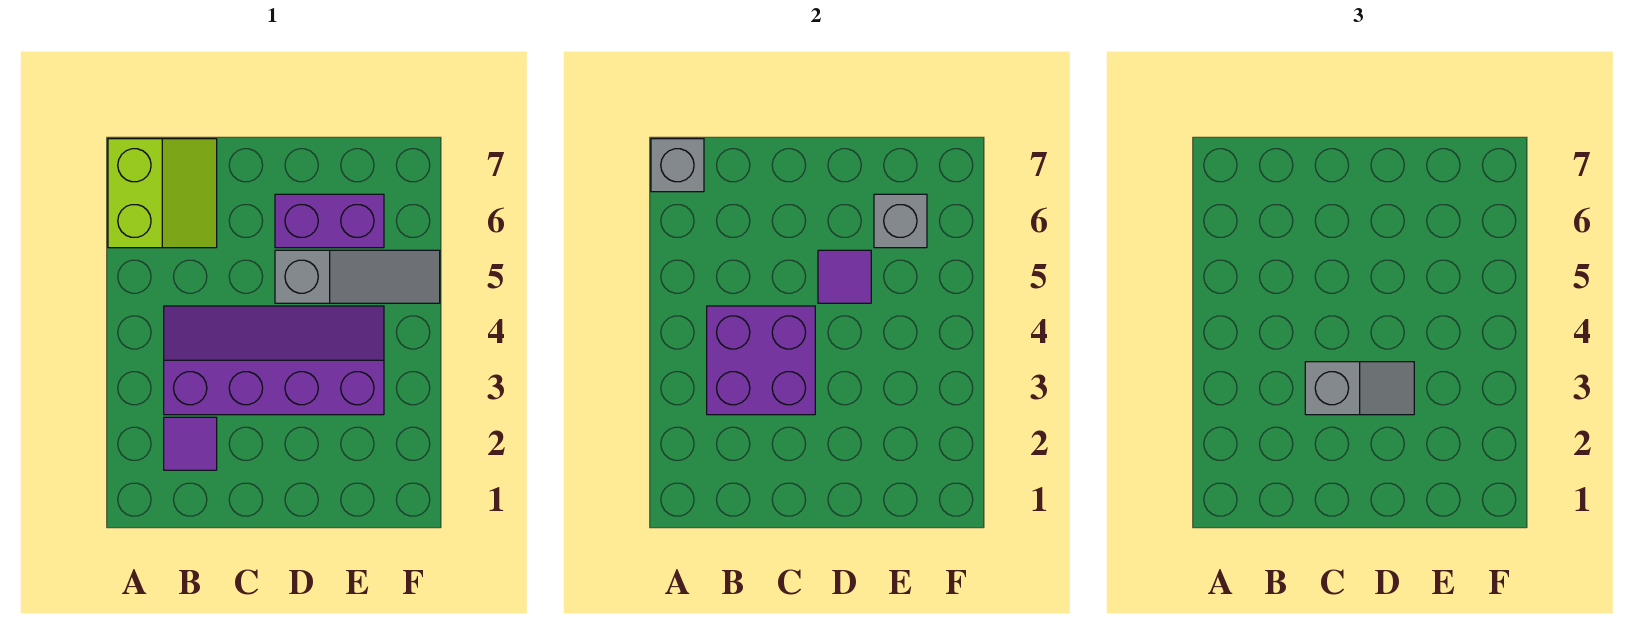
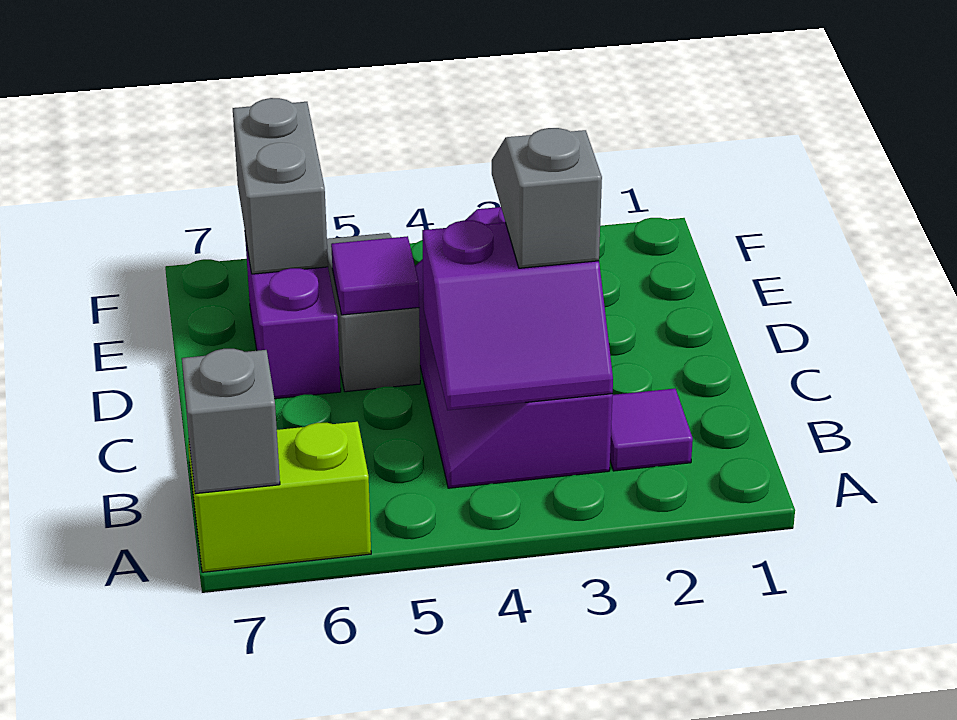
purple brick B3:C4 level 2 -> purple slope B3:C4 level 2 top C
grey brick E6 level 2 -> grey brick E6:F6 level 2

